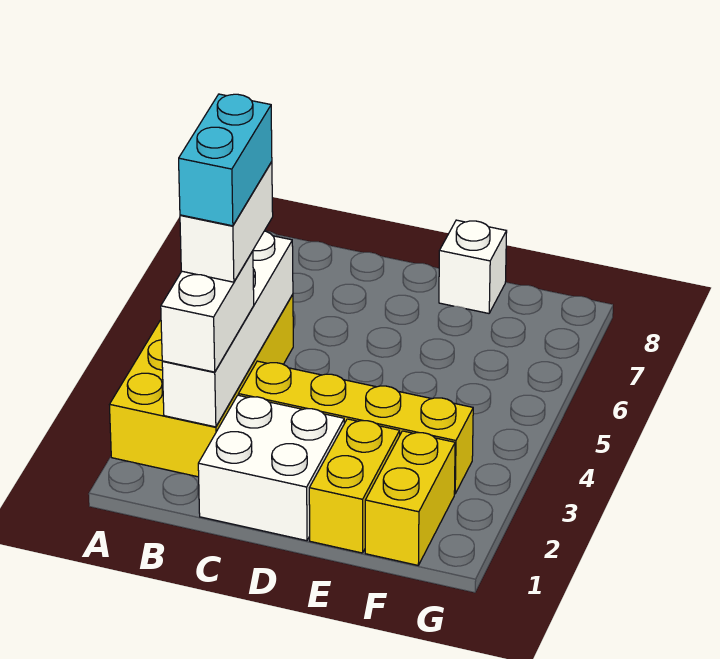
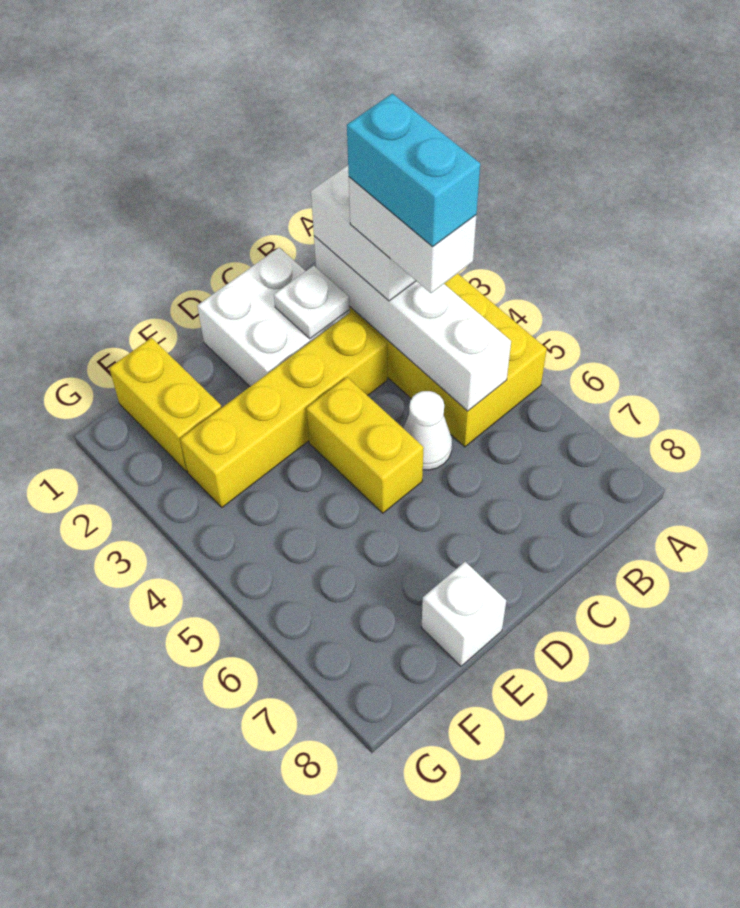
none -> white plate C2 level 2
none -> white cone C5 level 1
yellow brick E1:E2 level 1 -> yellow brick D4:D5 level 1

